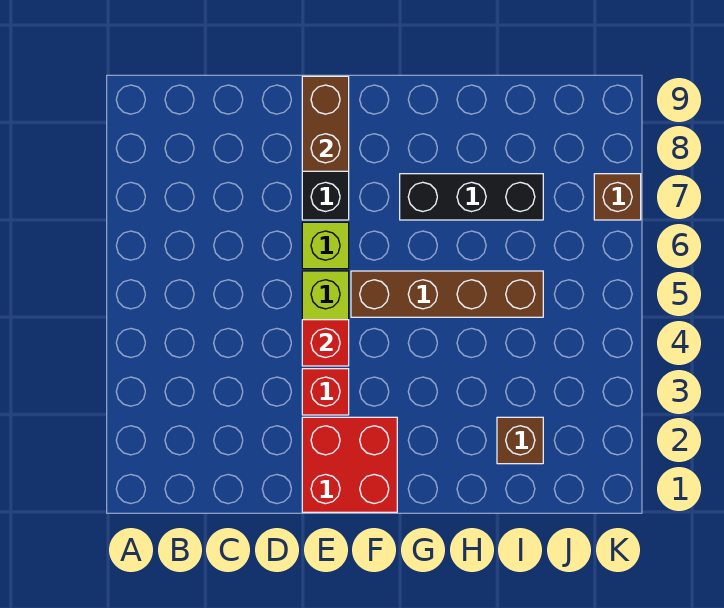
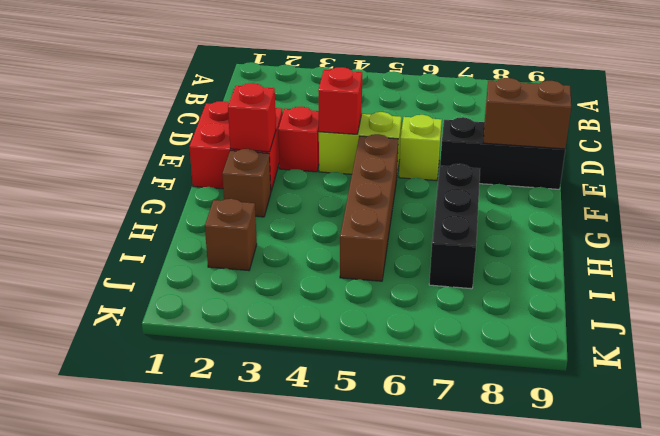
none -> red brick F2 level 2
brown brick K7 level 1 -> brown brick G2 level 1

